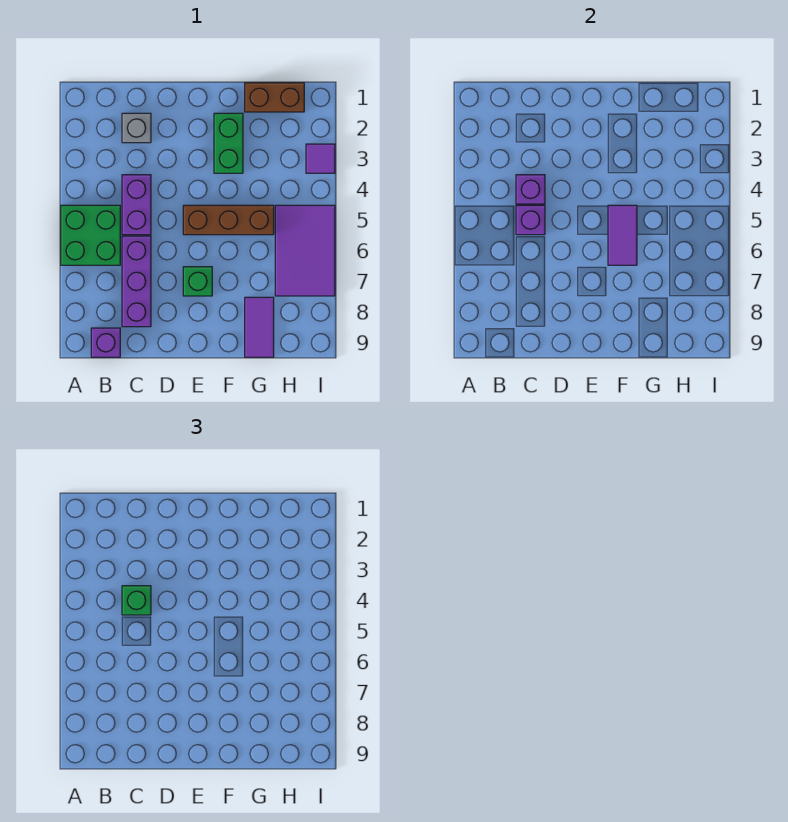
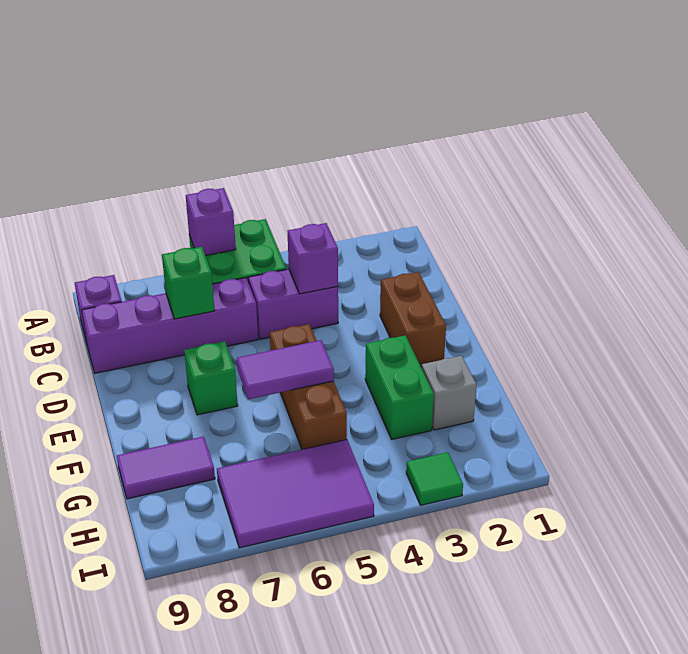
grey brick C2 level 1 -> grey brick G2 level 1
green brick C4 level 3 -> green brick C7 level 2
purple brick C5 level 2 -> purple brick A6 level 2
purple brick C6:C8 level 1 -> purple brick C6:C9 level 1
green brick F2:F3 level 1 -> green brick F3:G3 level 1
brown brick G1:H1 level 1 -> brown brick D2:E2 level 1
purple tile I3 level 1 -> green tile I3 level 1

